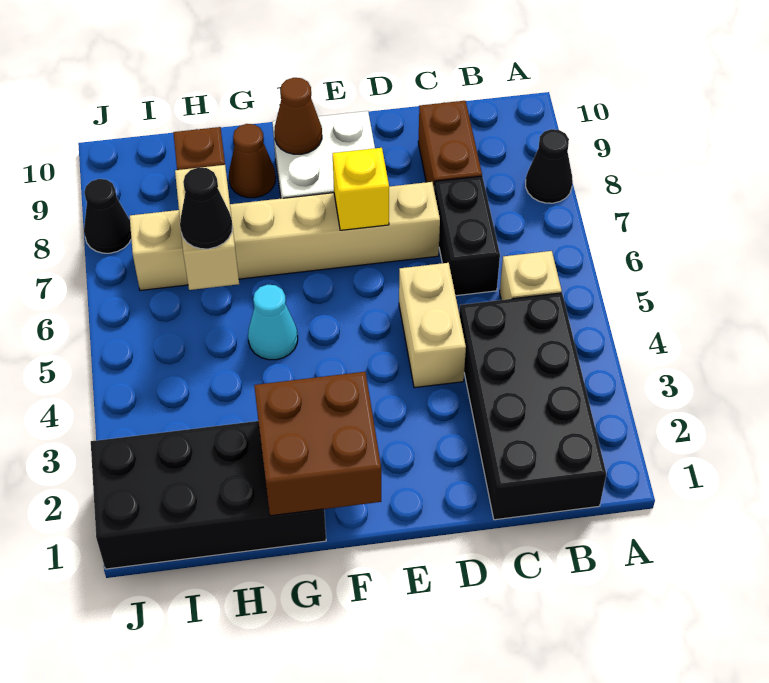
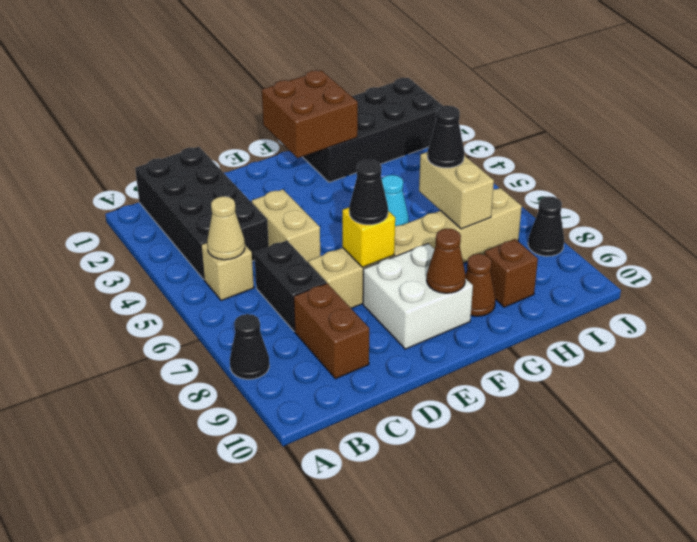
none -> tan cone B5 level 2
none -> black cone E7 level 3

